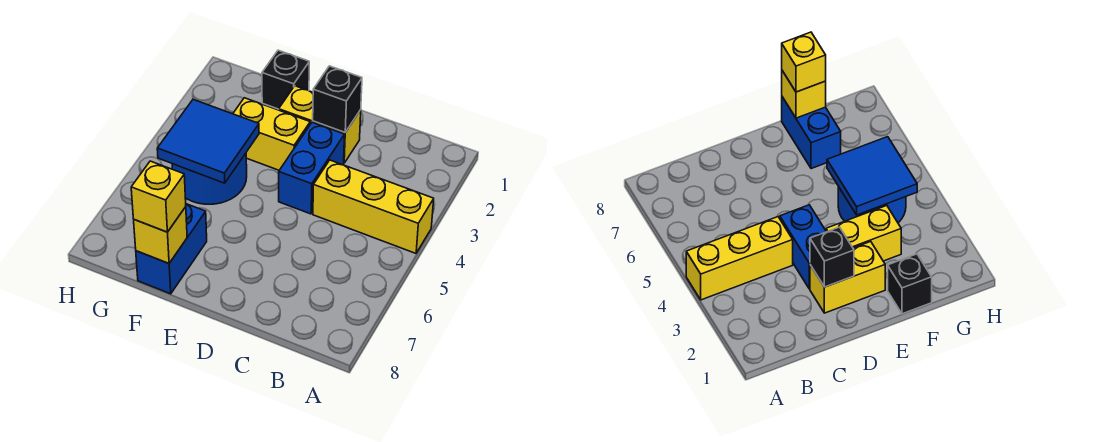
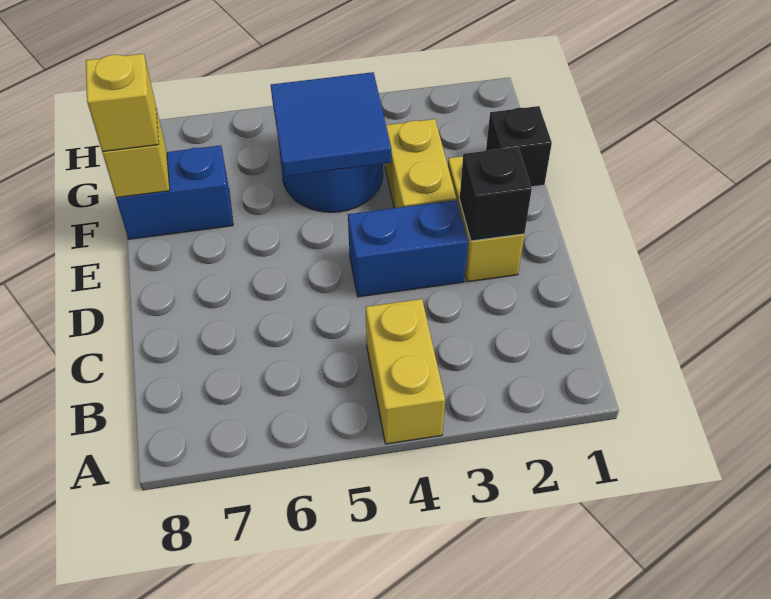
yellow brick A4:C4 level 1 -> yellow brick A4:B4 level 1

